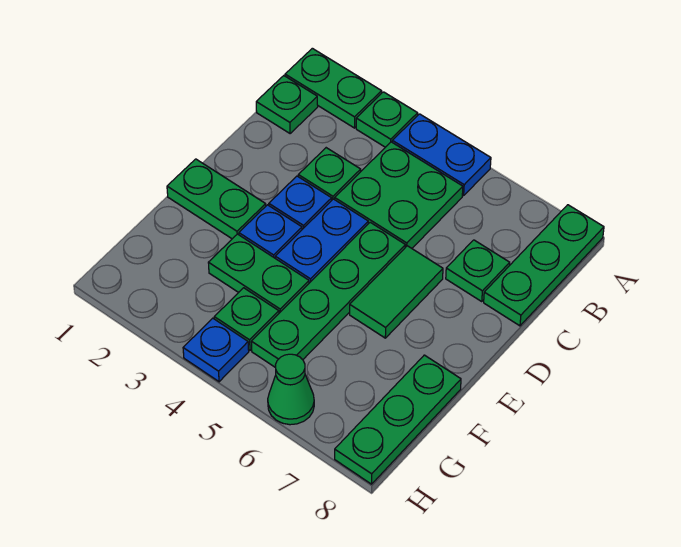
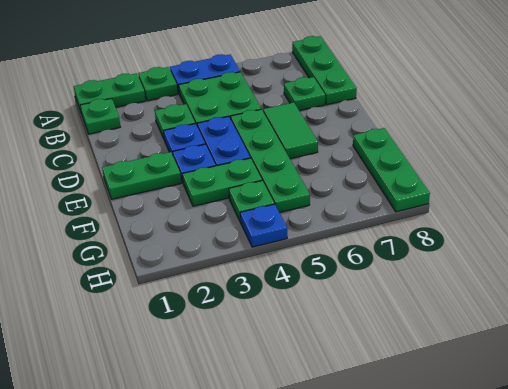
green cone H6 level 1 -> none

